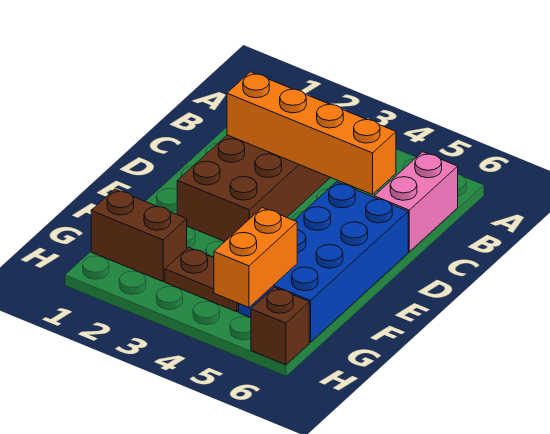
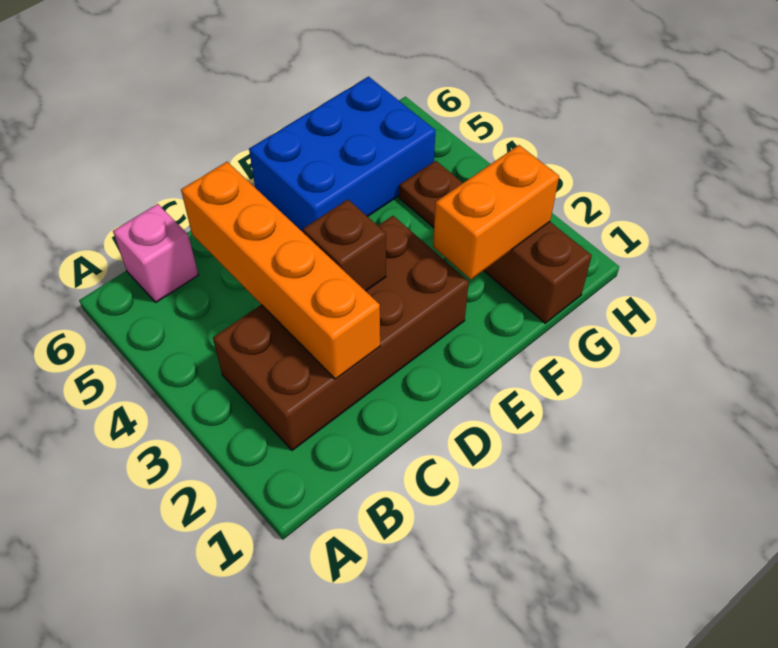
pink brick B6:C6 level 1 -> pink brick B6 level 1
blue brick D5:G6 level 1 -> blue brick E5:G6 level 1
orange brick G5:H5 level 2 -> orange brick F2:G2 level 2
brown brick H6 level 1 -> brown brick D3 level 2

